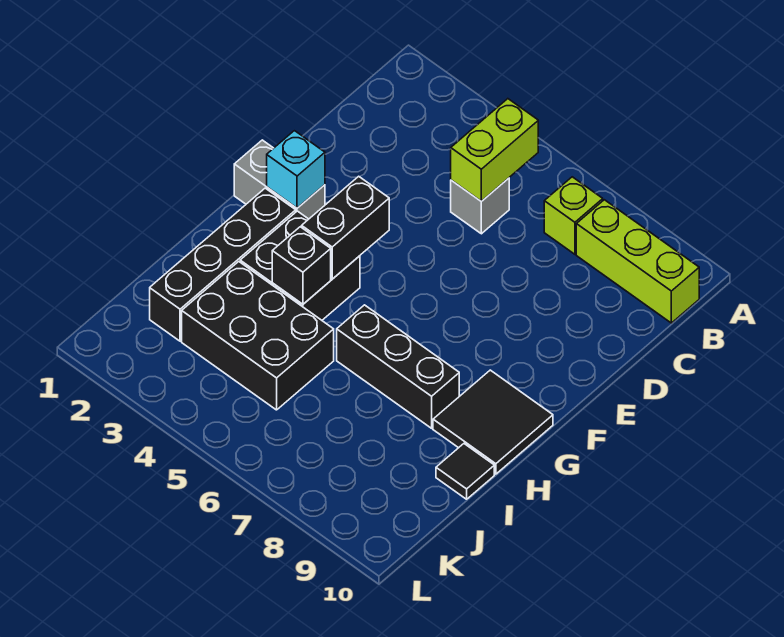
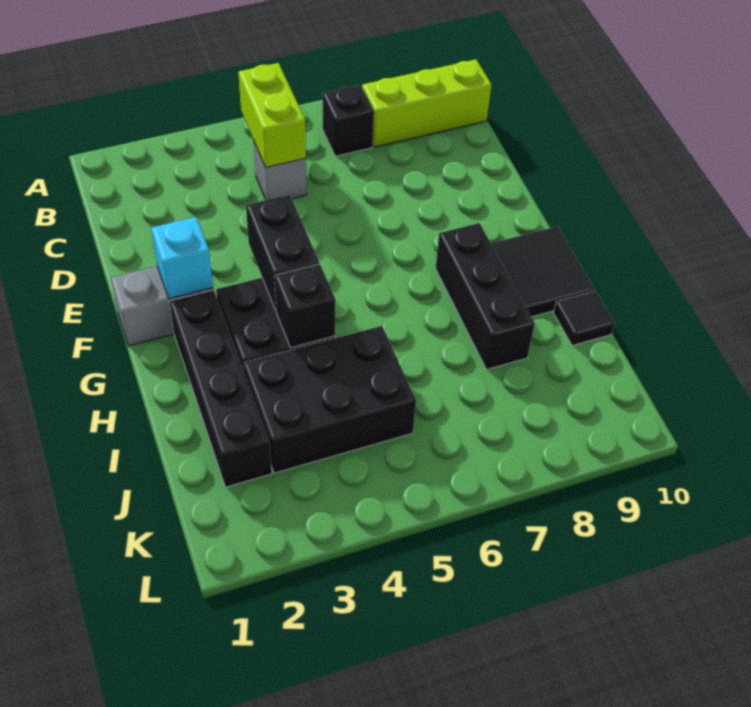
lime brick B7 level 1 -> black brick B7 level 1
black brick H6:H8 level 1 -> black brick G8:I8 level 1

